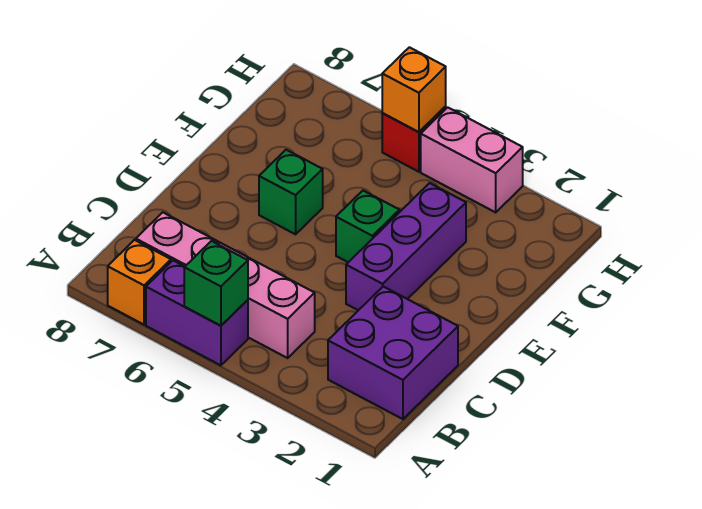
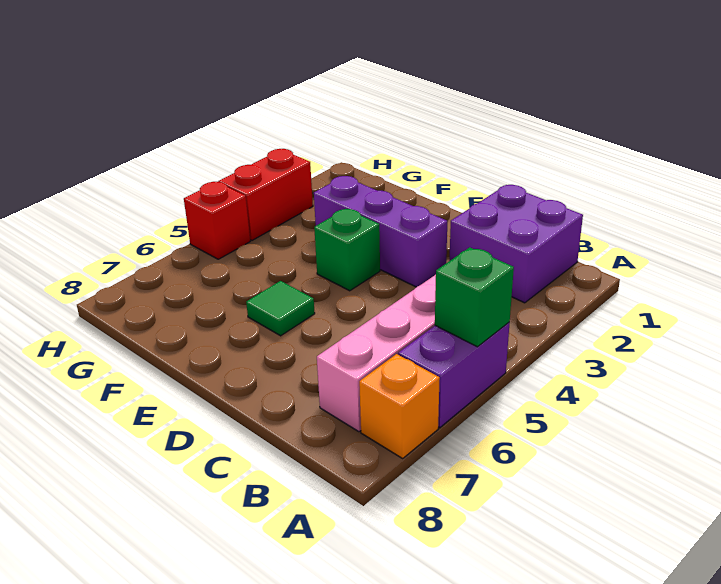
green brick E6 level 1 -> green tile E6 level 1
pink brick H3:H4 level 1 -> red brick H3:H4 level 1
orange brick H5 level 2 -> none

